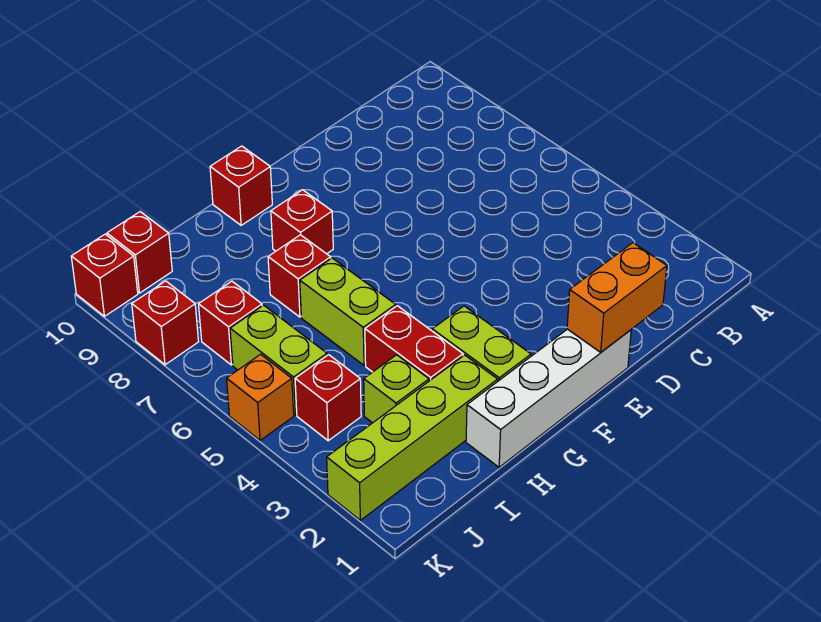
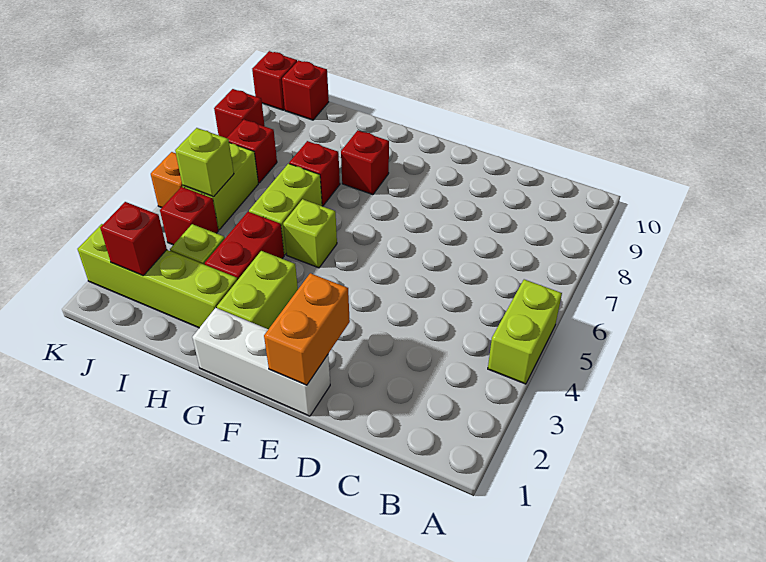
none -> lime brick A4:A5 level 1
orange brick D1:E1 level 2 -> orange brick E1:E2 level 2
white brick E1:H1 level 1 -> white brick E1:G1 level 1
none -> lime brick G5 level 1
red brick G10 level 1 -> red brick J2 level 2
none -> lime brick J5 level 2

